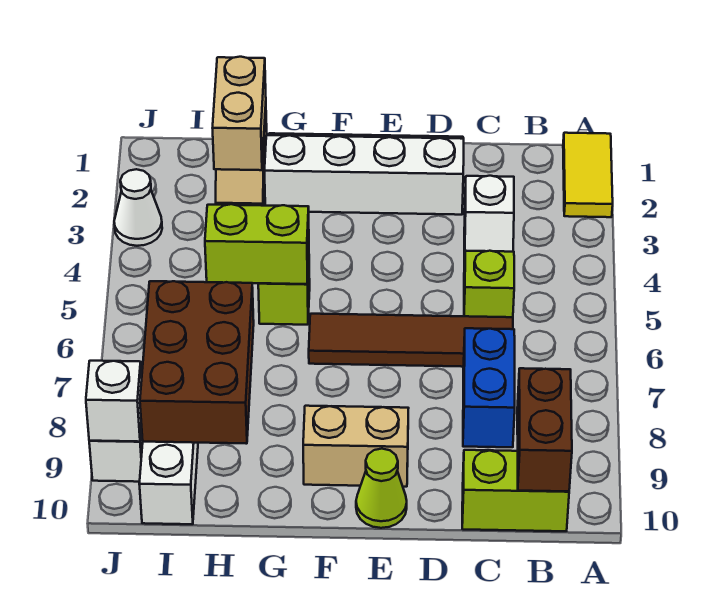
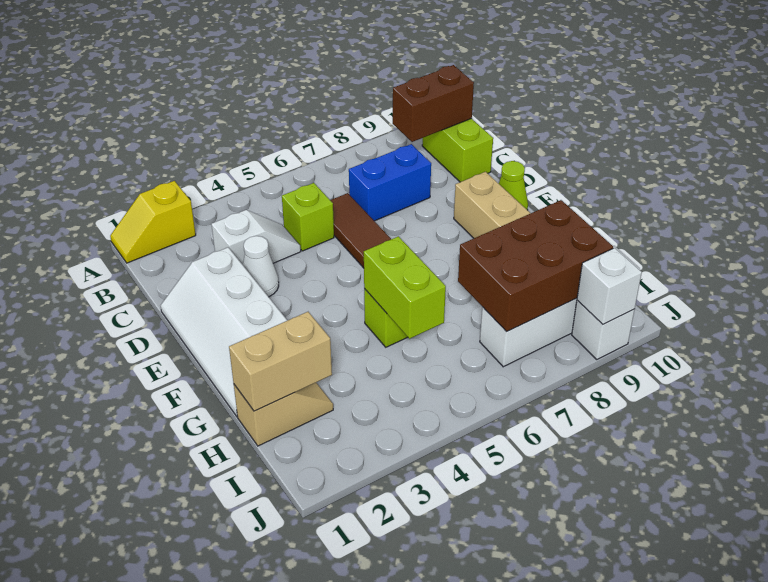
yellow tile A1:A2 level 1 -> yellow slope A1:A2 level 1 top 2
white cone J3 level 1 -> white cone D3 level 1

